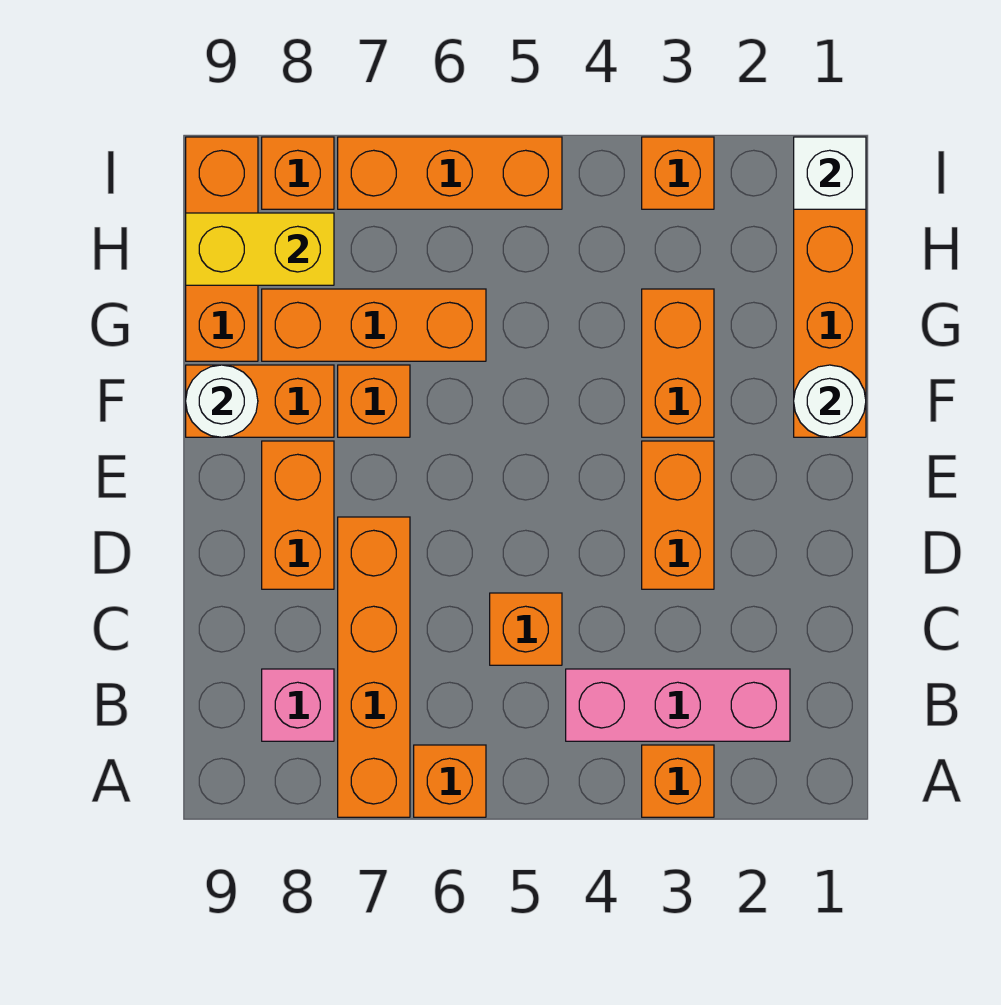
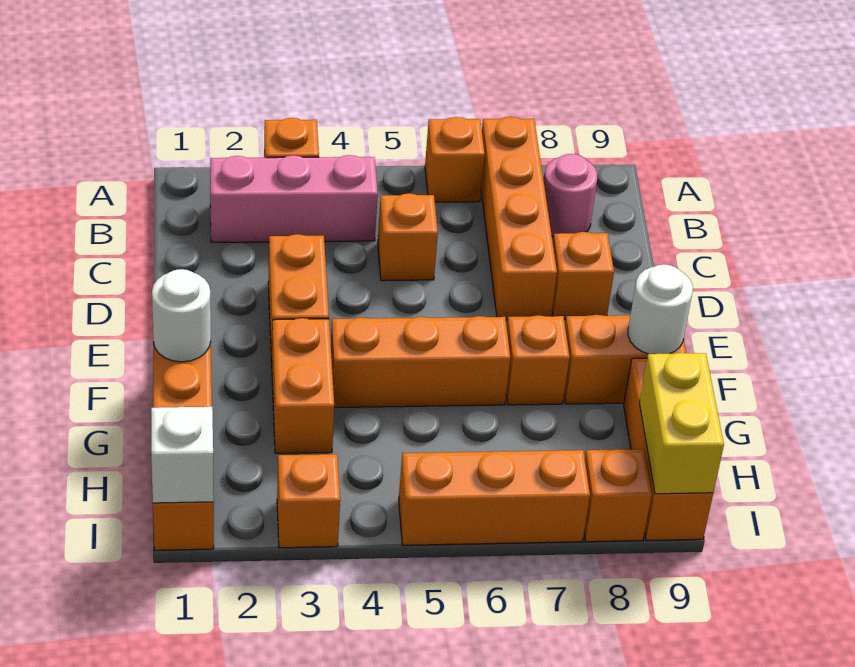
pink brick B8 level 1 -> pink round brick B8 level 1
orange brick D8:E8 level 1 -> orange brick D8 level 1
orange brick G6:G8 level 1 -> orange brick F4:F6 level 1
yellow brick H8:H9 level 2 -> yellow brick H9:I9 level 2

